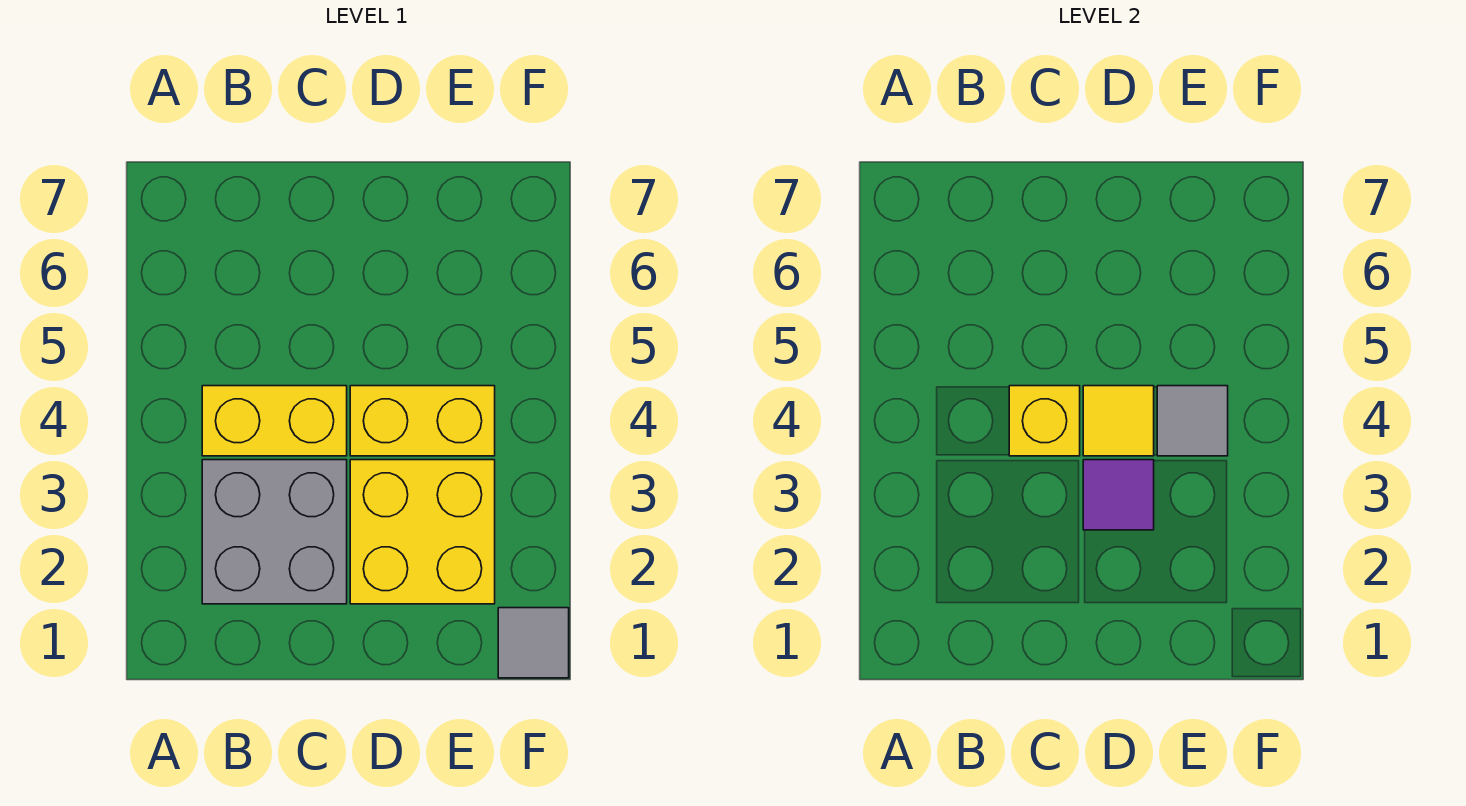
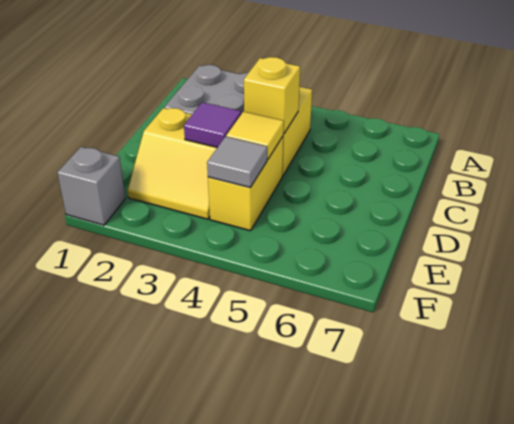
yellow brick D2:E3 level 1 -> yellow slope D2:E3 level 1 top D
grey tile F1 level 1 -> grey brick F1 level 1

